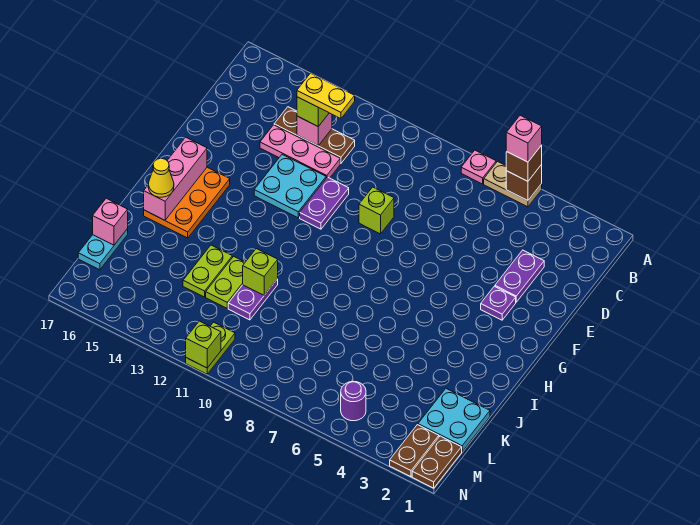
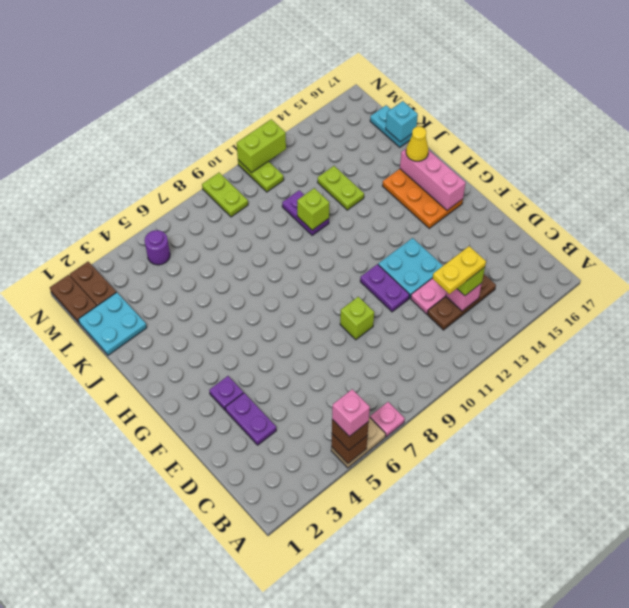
lime plate J12:K12 level 1 -> lime plate M9:N9 level 1
pink brick K17 level 2 -> cyan brick K17 level 2
lime brick N11 level 2 -> lime brick N11:N12 level 2

